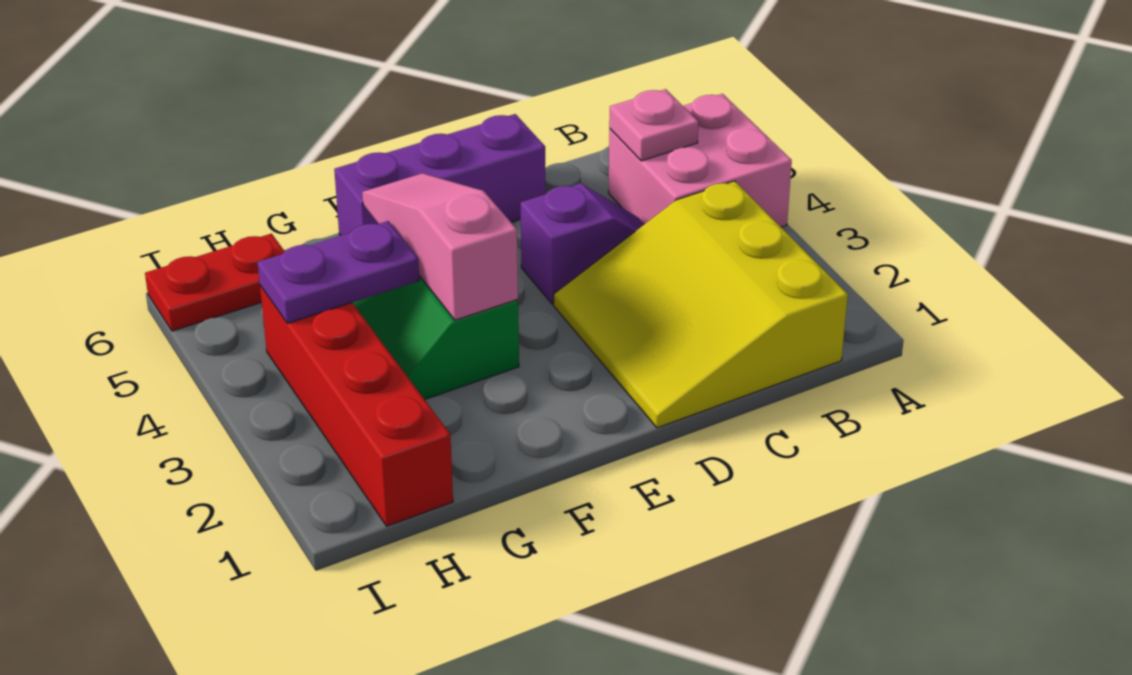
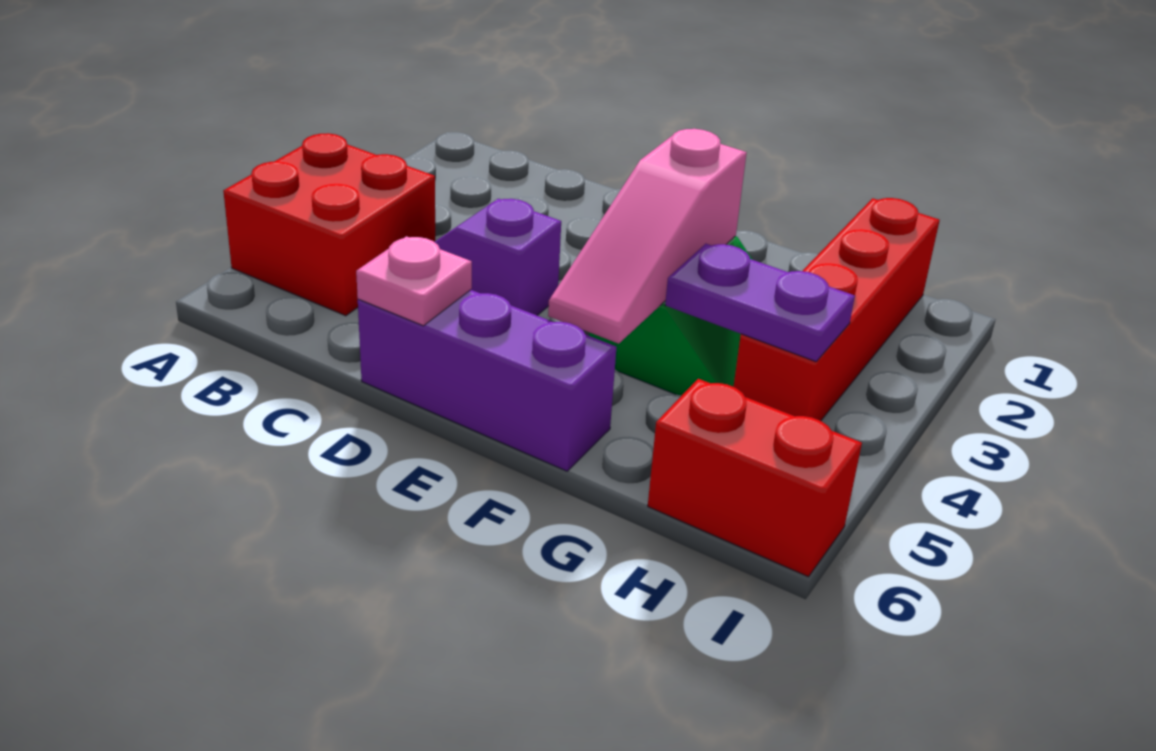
pink brick A4:B5 level 1 -> red brick A4:B5 level 1
yellow slope B1:D3 level 1 top B -> none
pink plate B5 level 2 -> pink plate D6 level 2
red plate H6:I6 level 1 -> red brick H6:I6 level 1

